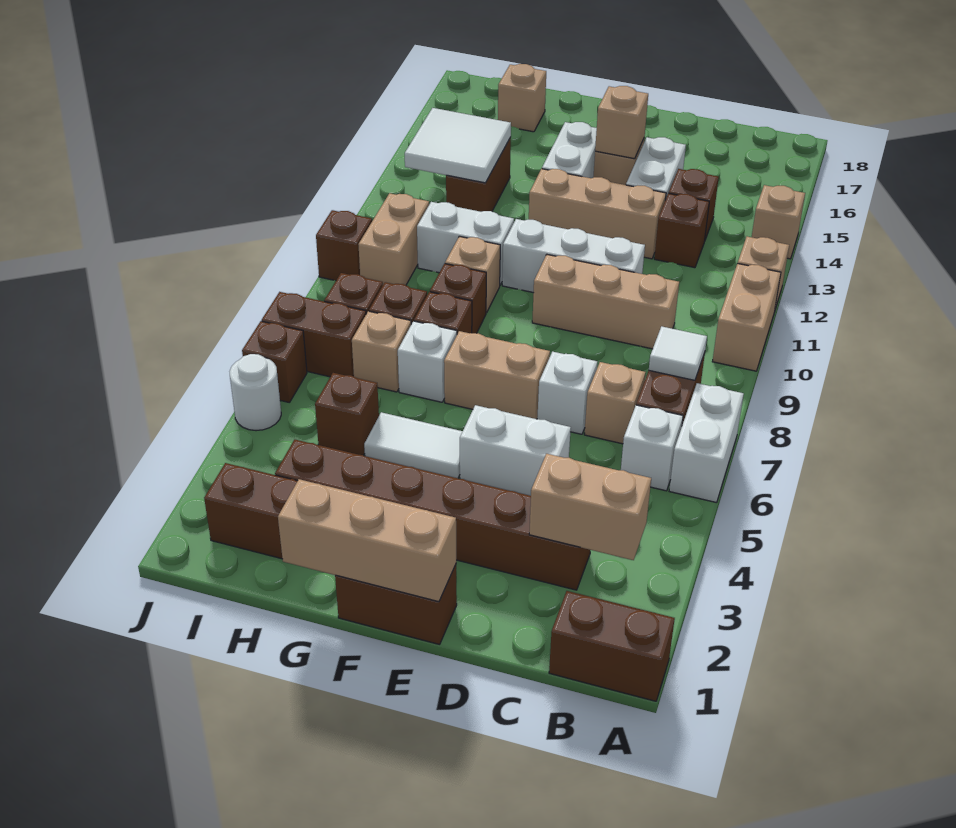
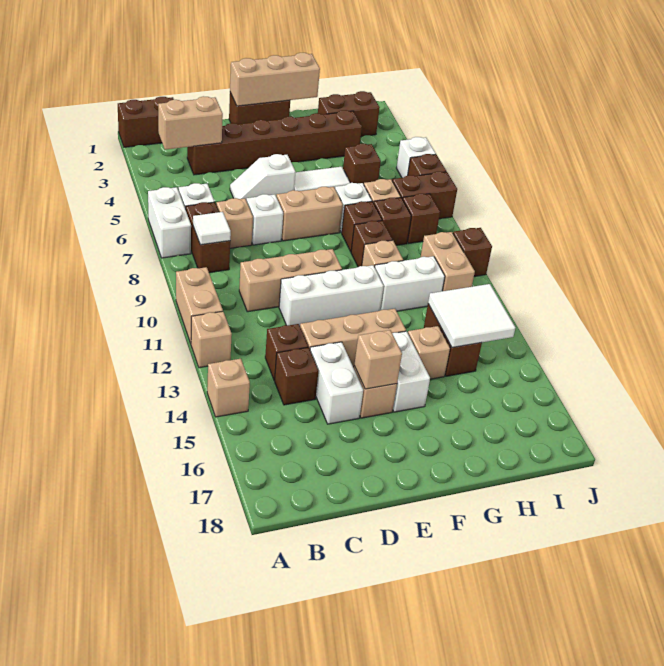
white brick D5:E5 level 1 -> white slope D5:E5 level 1 top E
tan brick H17 level 1 -> tan brick G14 level 1
white round brick J5 level 1 -> white brick J5 level 1

